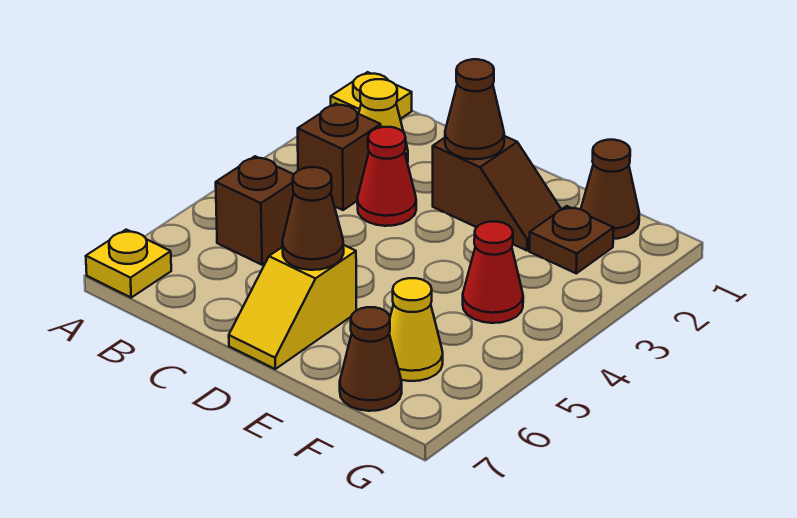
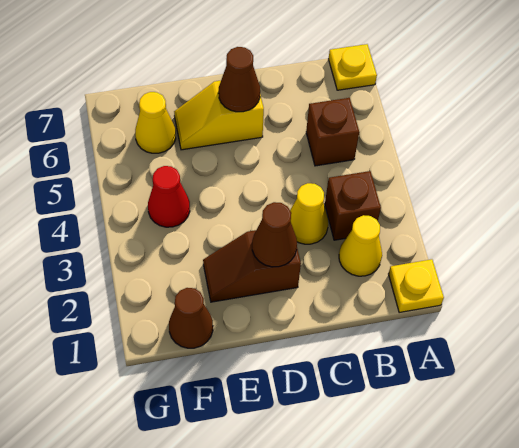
red cone C3 level 1 -> yellow cone C3 level 1
yellow slope D6:D7 level 1 top 6 -> yellow slope D6:E6 level 1 top D
brown plate F2 level 1 -> none
brown cone F7 level 1 -> none

